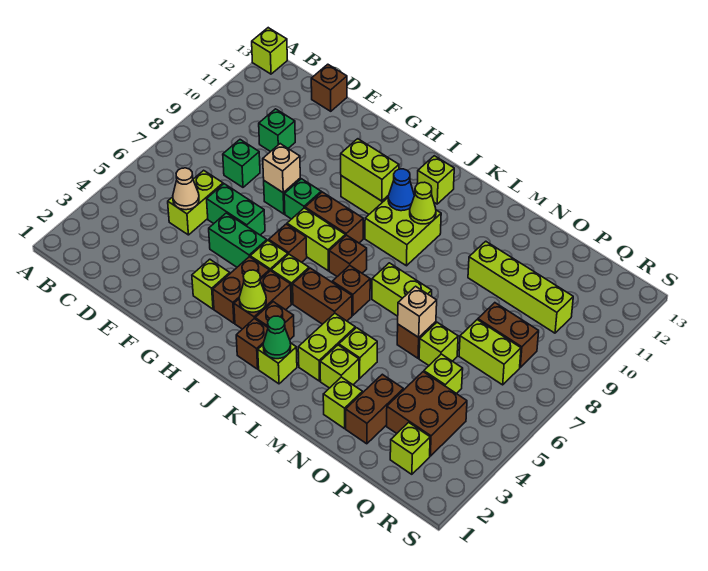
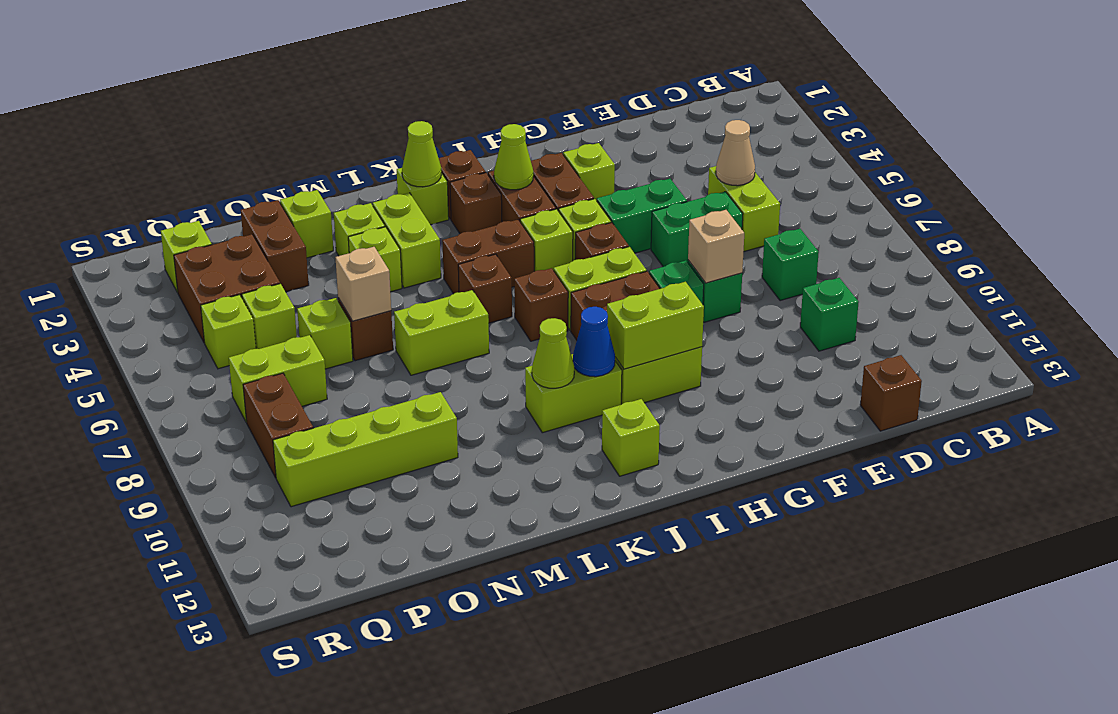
lime brick A13 level 1 -> lime brick Q5 level 1
lime brick J9:K10 level 1 -> lime brick J10:K10 level 1
green cone K2 level 2 -> lime cone K2 level 2
brown brick P8:Q8 level 1 -> brown brick Q8:Q9 level 1

